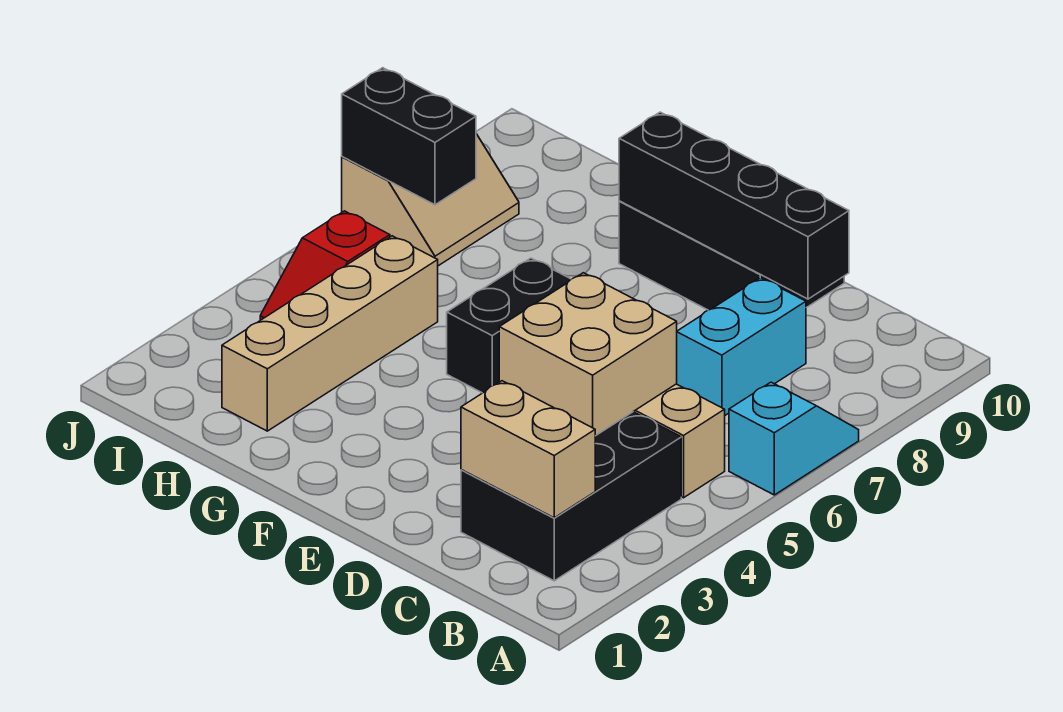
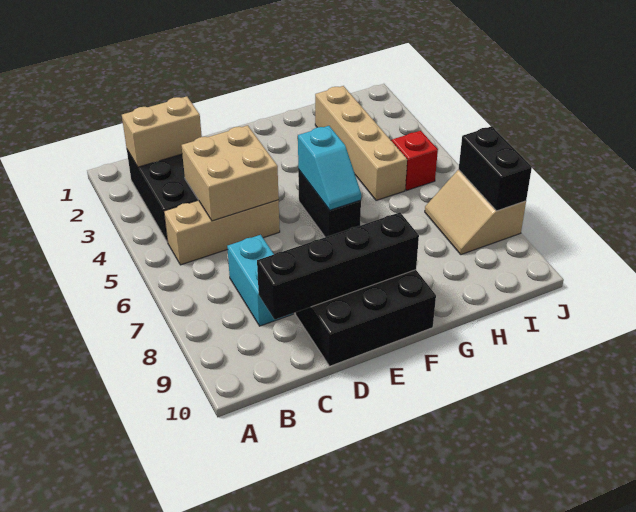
cyan slope A6:A7 level 1 top 6 -> cyan slope F5:F6 level 2 top 5
black brick I7:J7 level 2 -> black brick J7:J8 level 2

